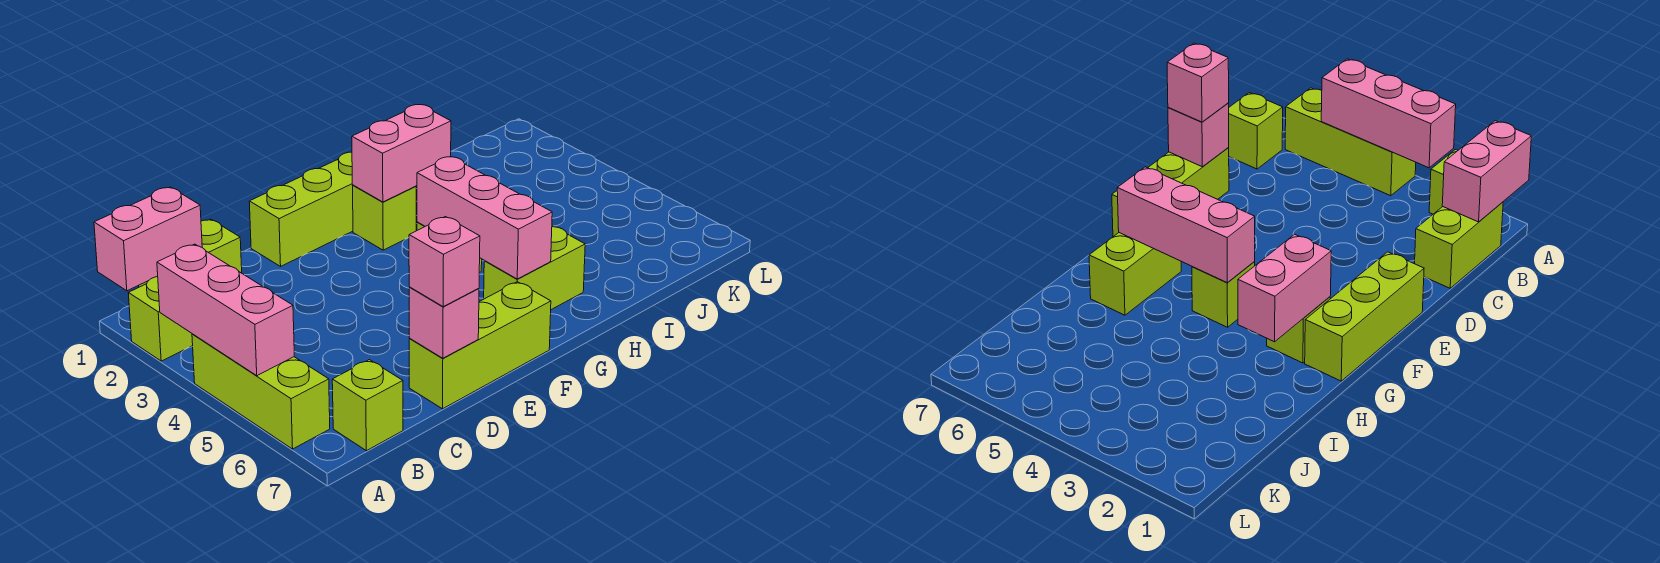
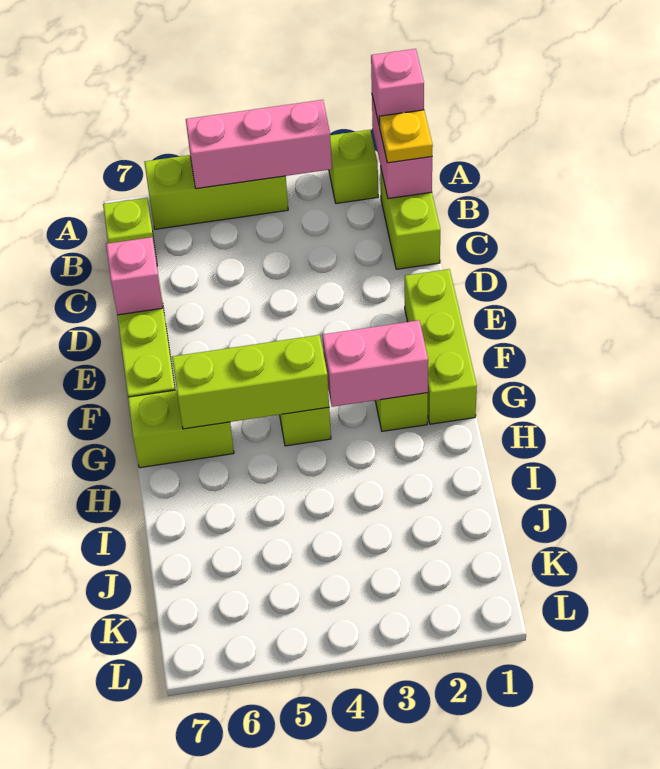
none -> yellow plate B1 level 3
pink brick D7 level 3 -> pink brick A1 level 3
pink brick G2:H2 level 2 -> pink brick G2:G3 level 2
pink brick G4:G6 level 2 -> lime brick G4:G6 level 2
lime brick G6:H6 level 1 -> lime brick G6:G7 level 1

